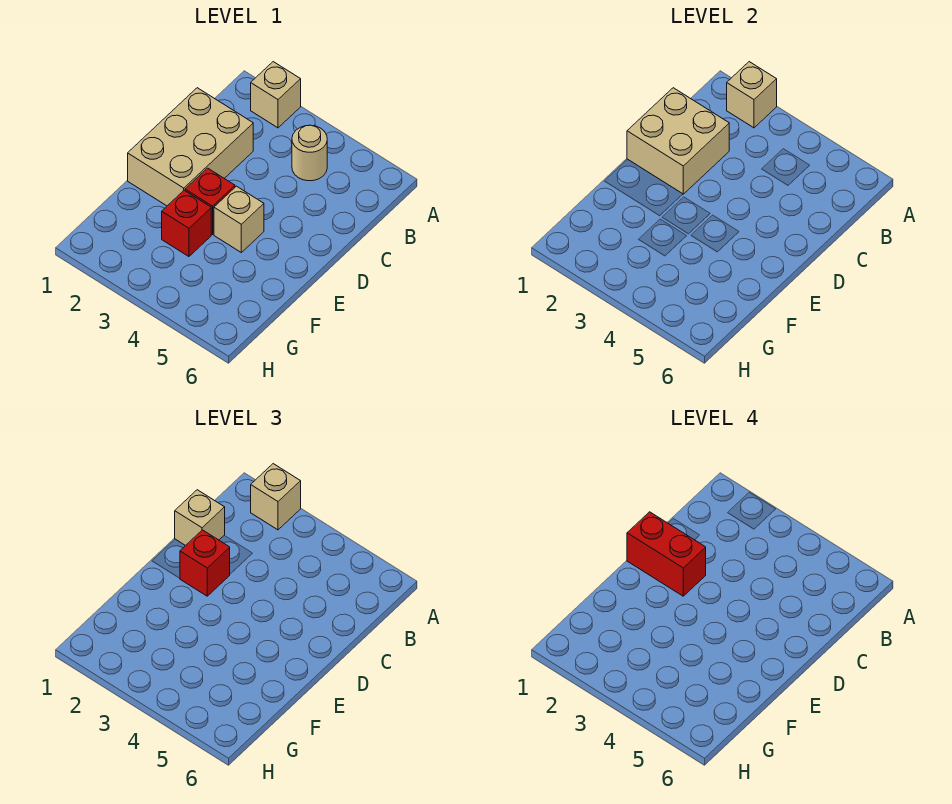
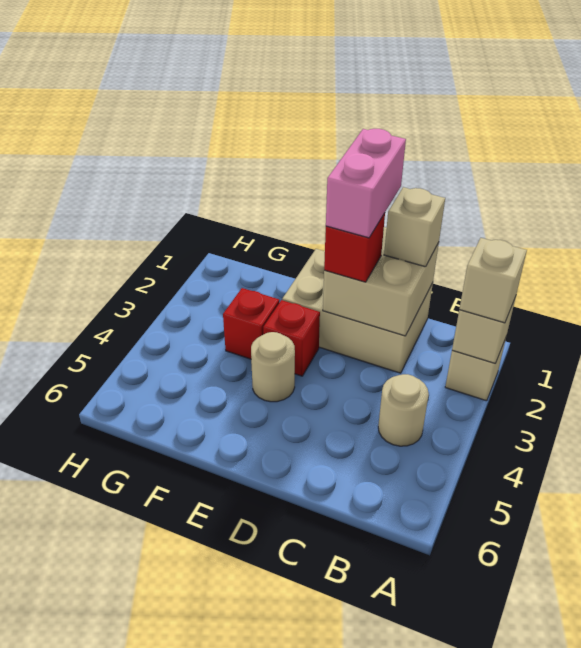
red brick D1:D2 level 4 -> pink brick D1:D2 level 4
tan brick E4 level 1 -> tan round brick E4 level 1

